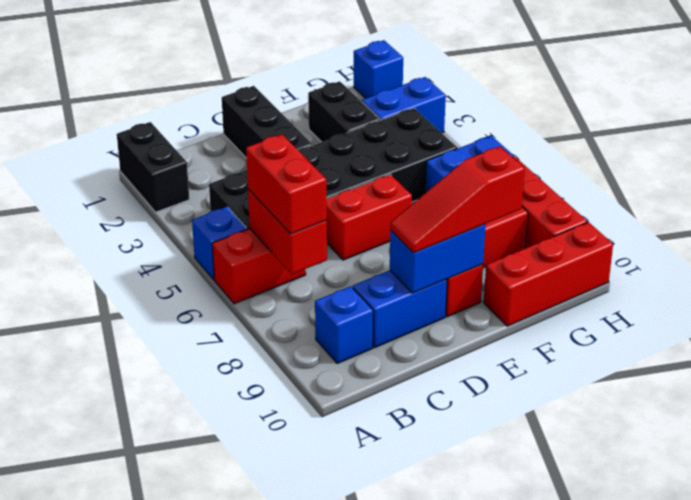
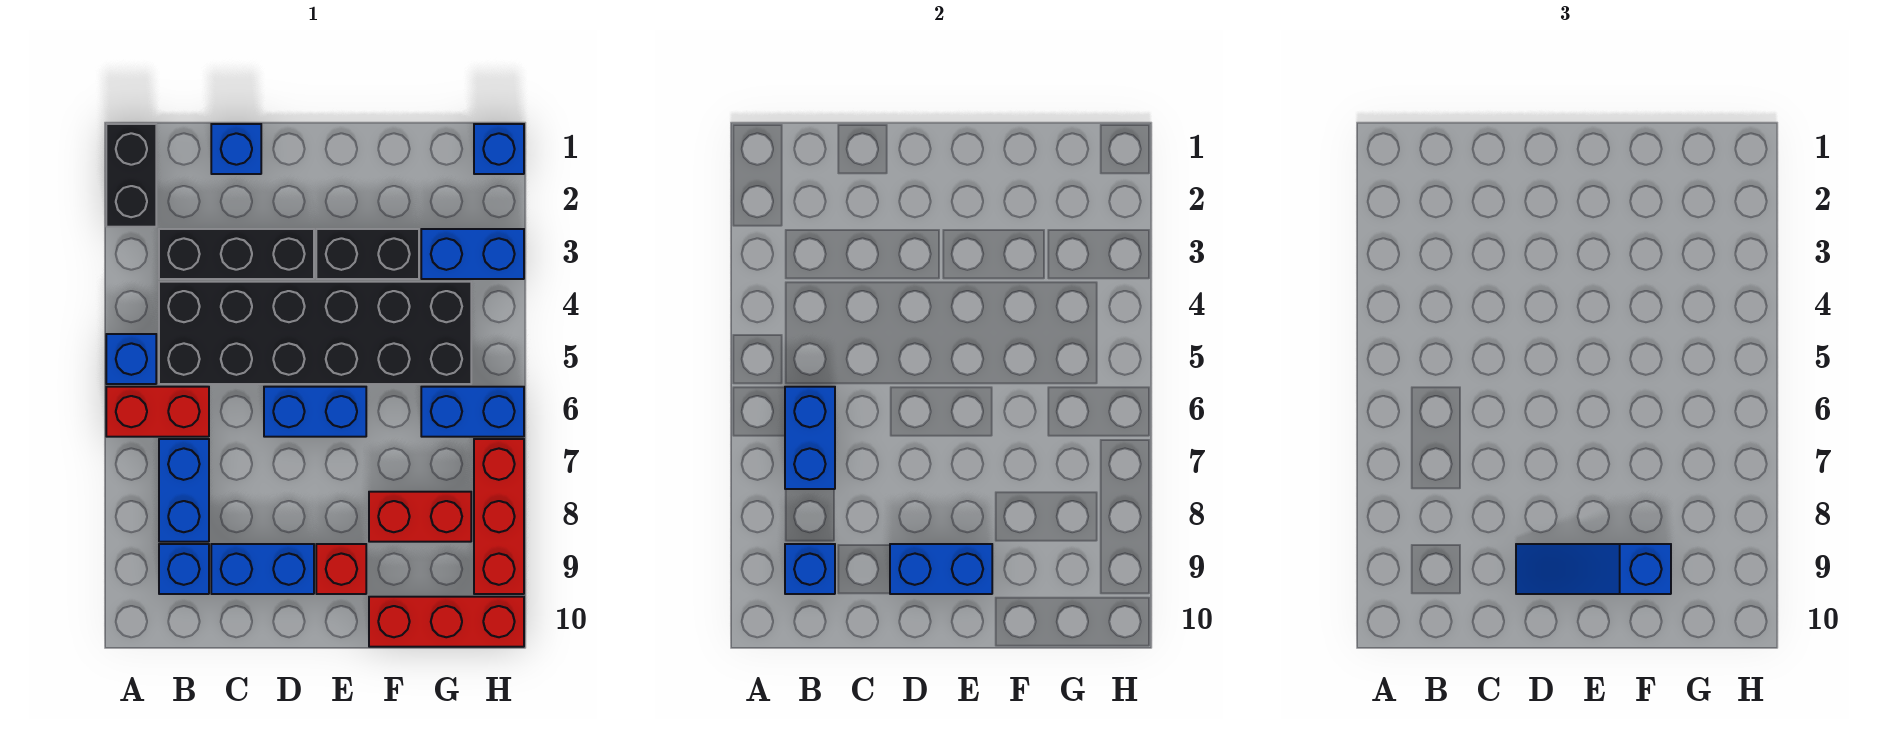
red brick B6:B7 level 2 -> blue brick B6:B7 level 2
red brick B6:B7 level 3 -> none
none -> blue brick B7:B8 level 1
none -> blue brick B9 level 2
none -> blue brick C1 level 1
black brick D1:D3 level 1 -> black brick B3:D3 level 1
red brick D6:E6 level 1 -> blue brick D6:E6 level 1
red slope D9:F9 level 3 top F -> blue slope D9:F9 level 3 top F
black brick F2:F3 level 1 -> black brick E3:F3 level 1

